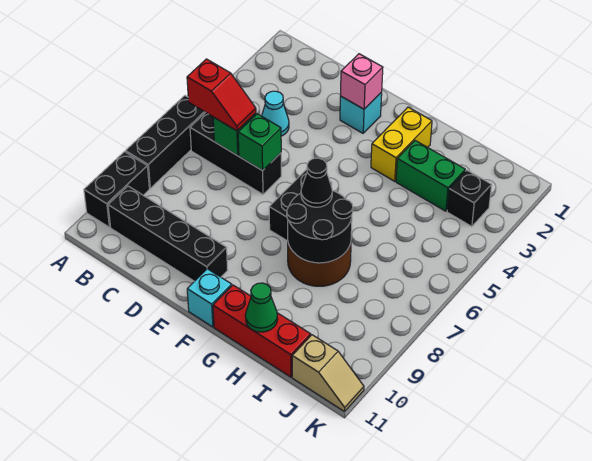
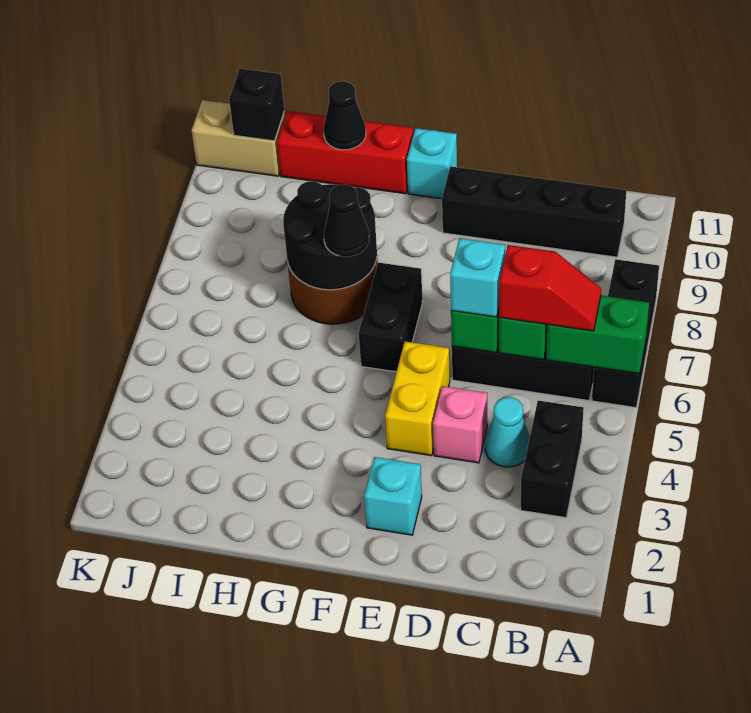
black brick A9:A10 level 1 -> black brick B3:B4 level 1
red slope B6:C6 level 3 top B -> red slope B6:C6 level 3 top C
none -> cyan brick D6 level 3
pink brick E2 level 2 -> pink brick D4 level 1
yellow brick G2:G3 level 1 -> yellow brick E4:E5 level 1
green brick H3:I3 level 1 -> green brick A6:B6 level 2
green cone H11 level 2 -> black cone H11 level 2
black brick J3 level 1 -> black brick J11 level 2
tan slope J11:K11 level 1 top J -> tan brick J11:K11 level 1

